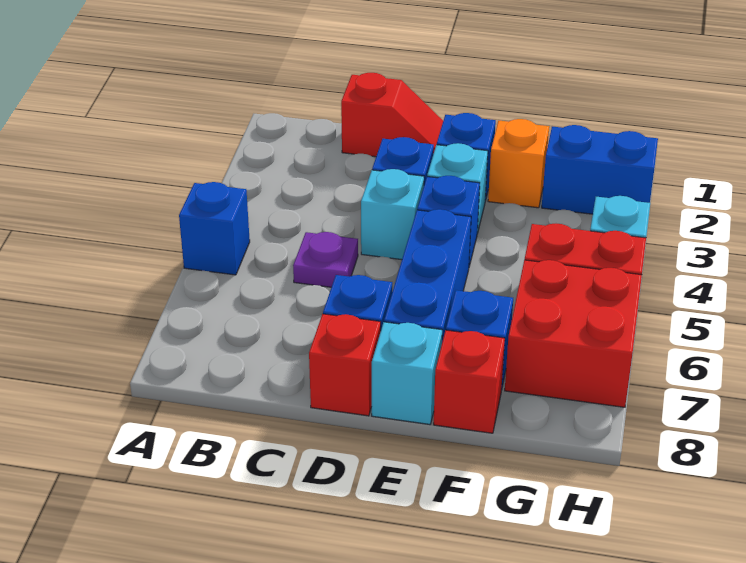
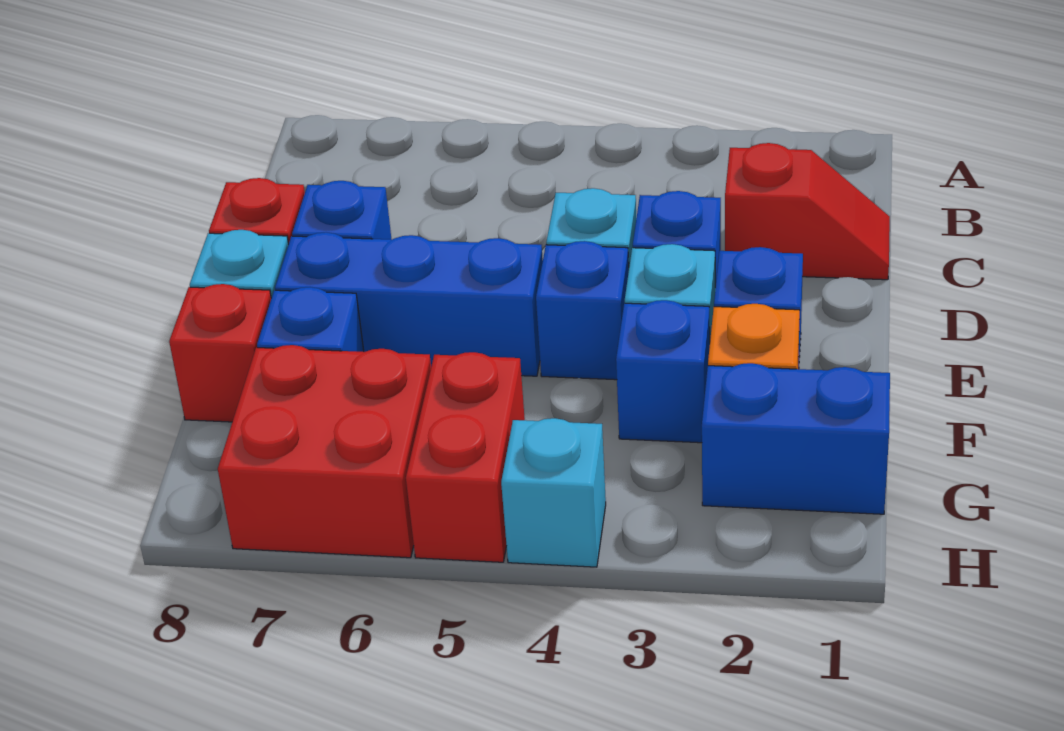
blue brick A5 level 1 -> blue brick F3 level 1
red slope C1:D1 level 1 top C -> red slope C1:C2 level 1 top 2
purple plate C5 level 1 -> none
blue brick G2:H2 level 1 -> blue brick G1:G2 level 1

